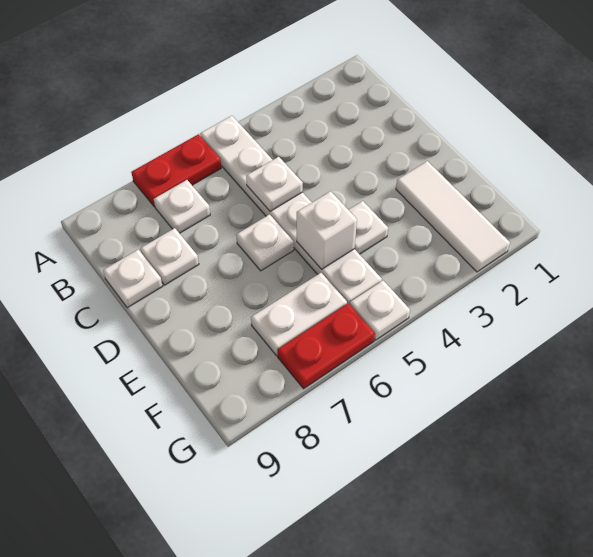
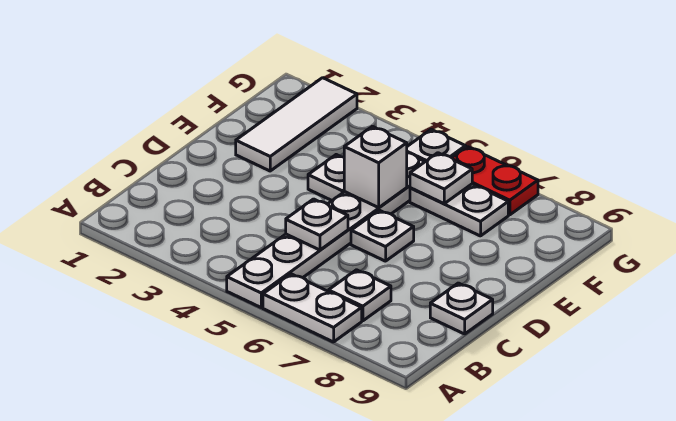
red plate A6:A7 level 1 -> white plate A6:A7 level 1
white plate C8 level 1 -> white plate F6 level 2

